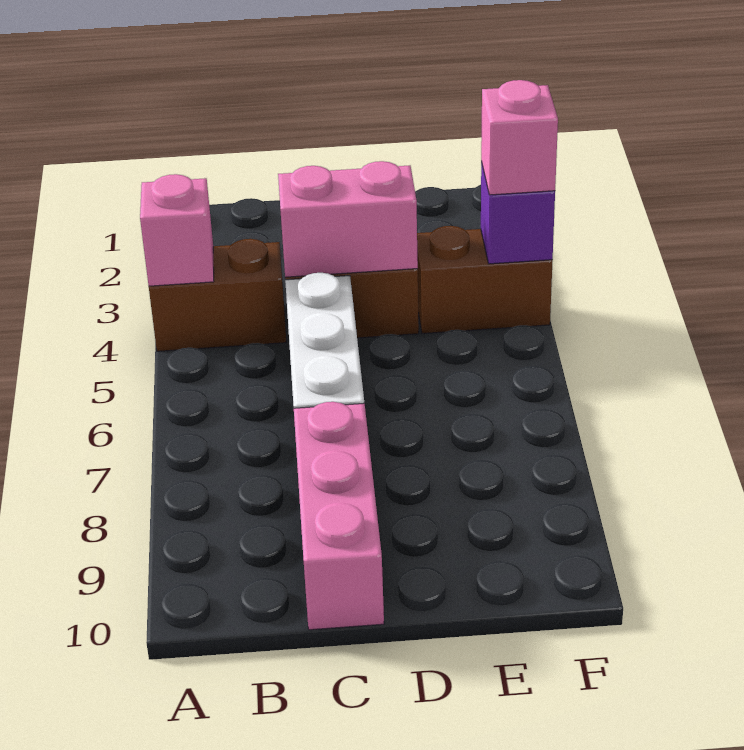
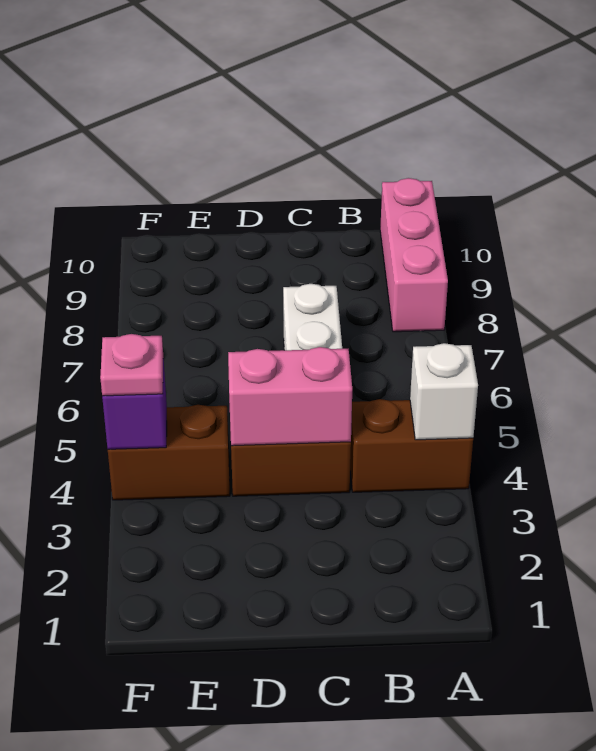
pink brick A4 level 2 -> white brick A4 level 2
pink brick C8:C10 level 1 -> pink brick A8:A10 level 1
pink brick F4 level 3 -> pink plate F4 level 3

